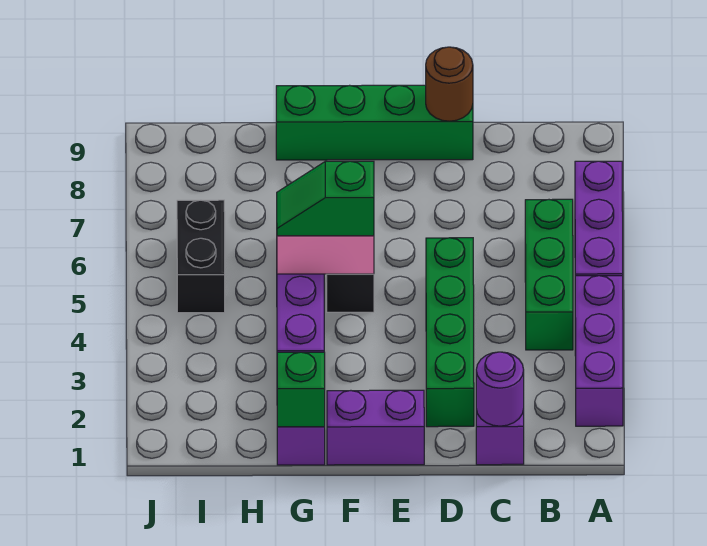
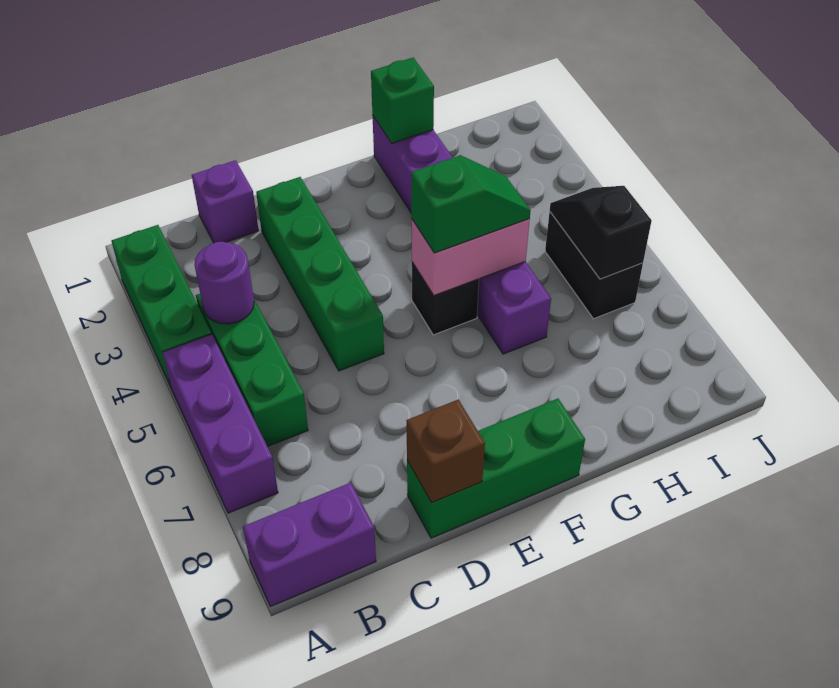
purple brick A2:A4 level 1 -> green brick A2:A4 level 1
purple round brick C1 level 2 -> purple round brick B4 level 2
green brick D9:G9 level 1 -> green brick D9:F9 level 1
brown round brick D9 level 2 -> brown brick D9 level 2
purple brick E1:F1 level 1 -> purple brick A9:B9 level 1
none -> black slope I5:I6 level 2 top 6

